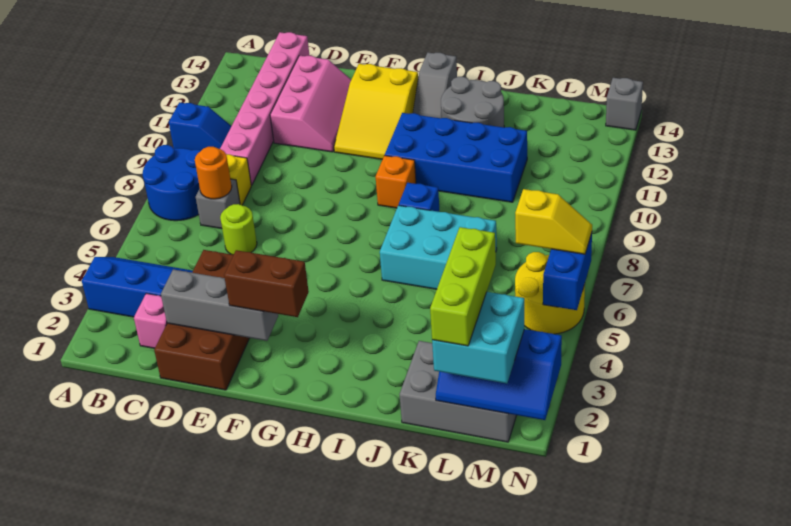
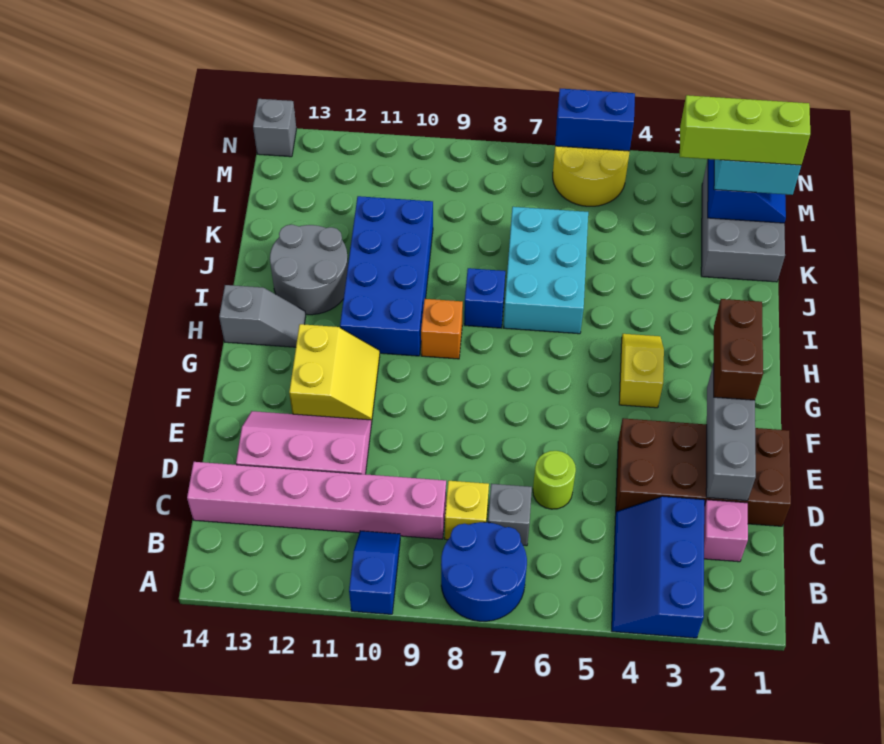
orange round brick C7 level 2 -> none
yellow slope F11:G13 level 1 top 13 -> yellow slope F11:G12 level 1 top 12
yellow slope M6:N6 level 3 top M -> yellow slope G4:H4 level 1 top G

